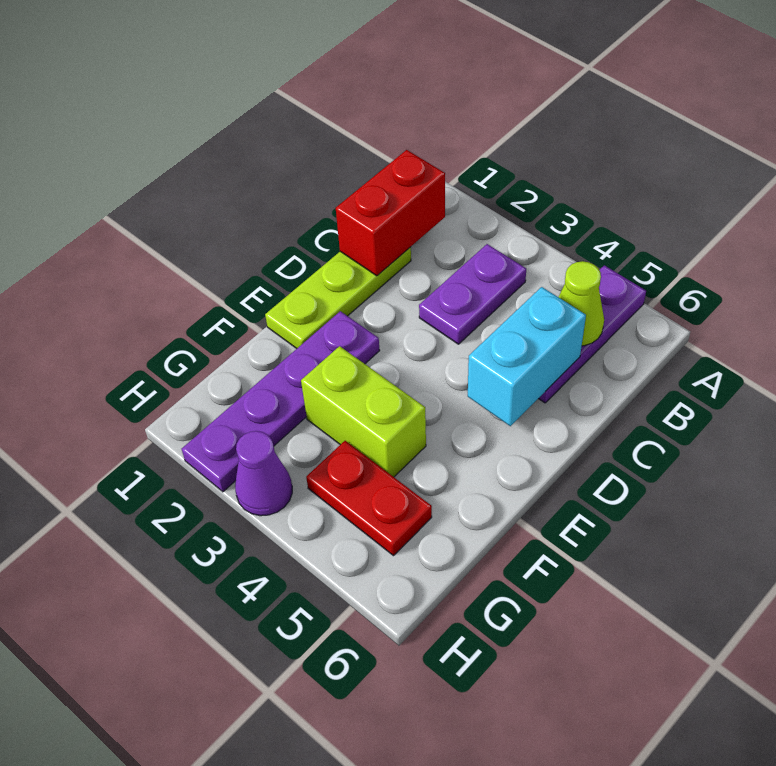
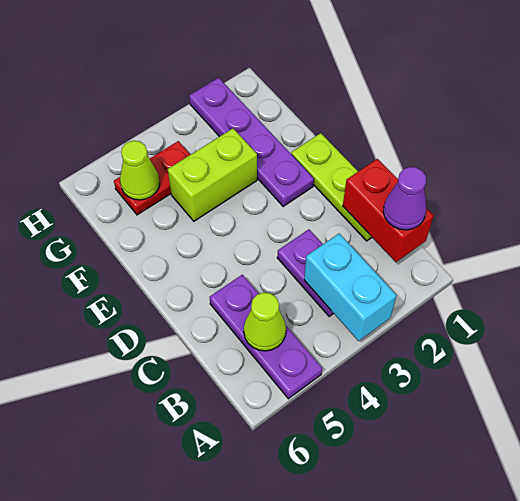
cyan brick C5:D5 level 2 -> cyan brick A3:B3 level 2
none -> lime cone G5 level 2
purple cone H3 level 1 -> purple cone B1 level 3

